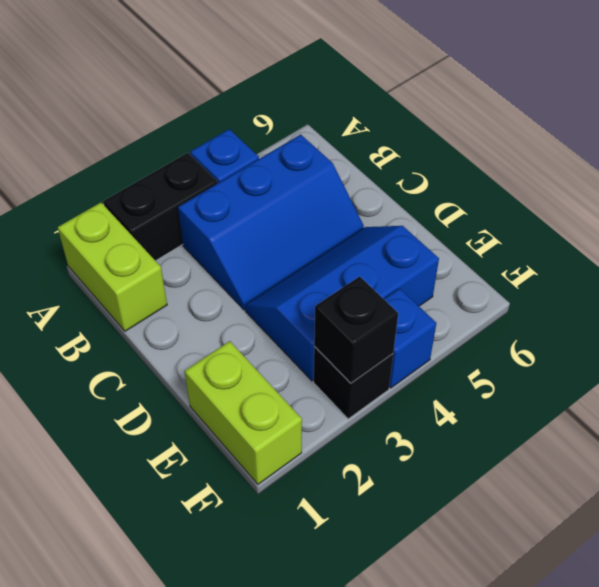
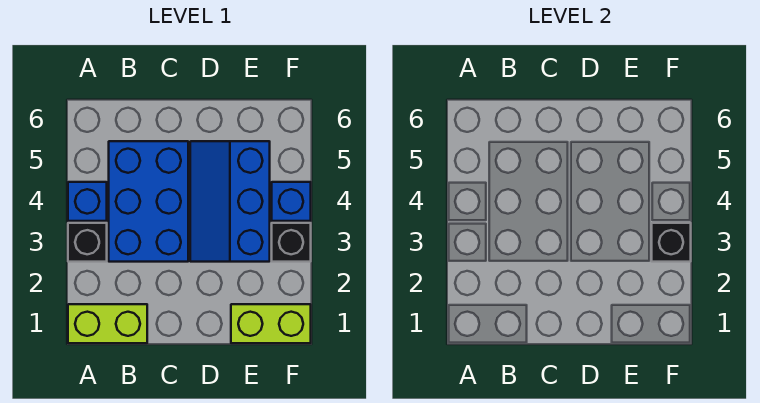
black brick A2:A3 level 1 -> black brick A3 level 1
blue slope B3:C5 level 1 top B -> blue brick B3:C5 level 1

